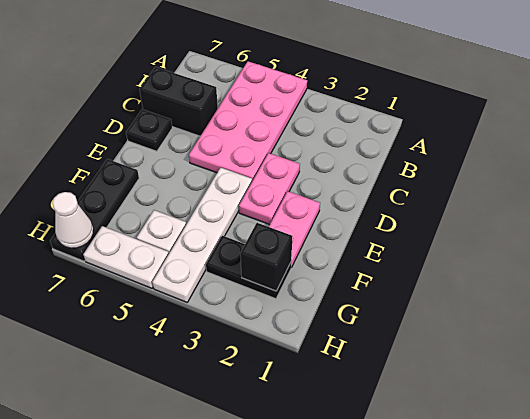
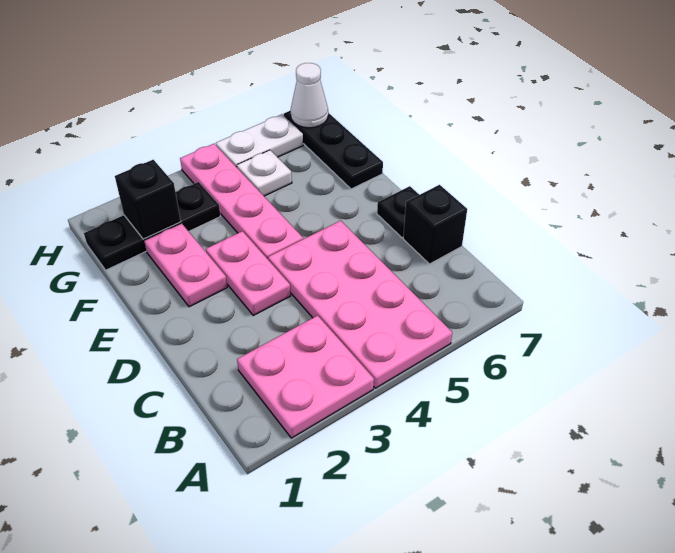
none -> pink plate A2:B3 level 1
black brick C6:C7 level 1 -> black brick C7 level 1
white plate E4:H4 level 1 -> pink plate E4:H4 level 1
black plate G2:G3 level 1 -> black plate G1:G3 level 1

